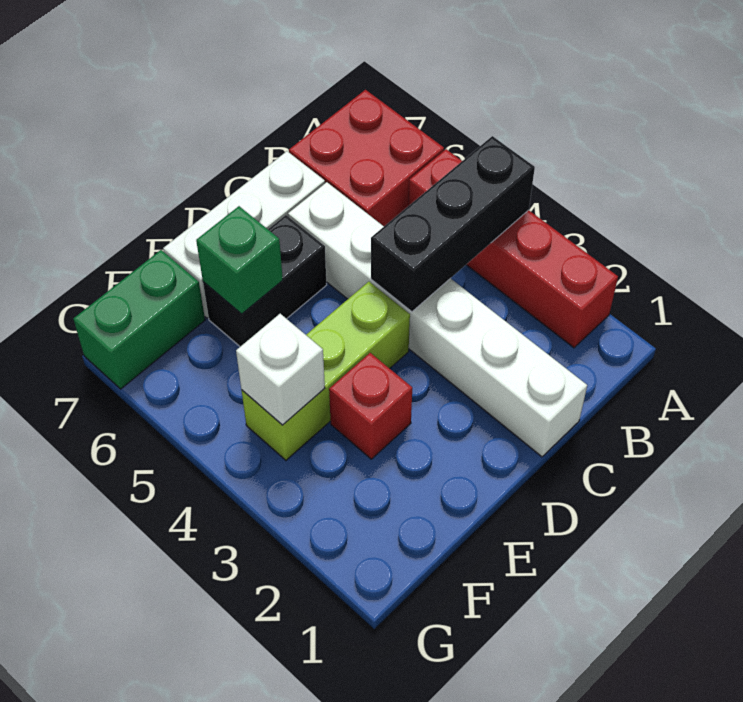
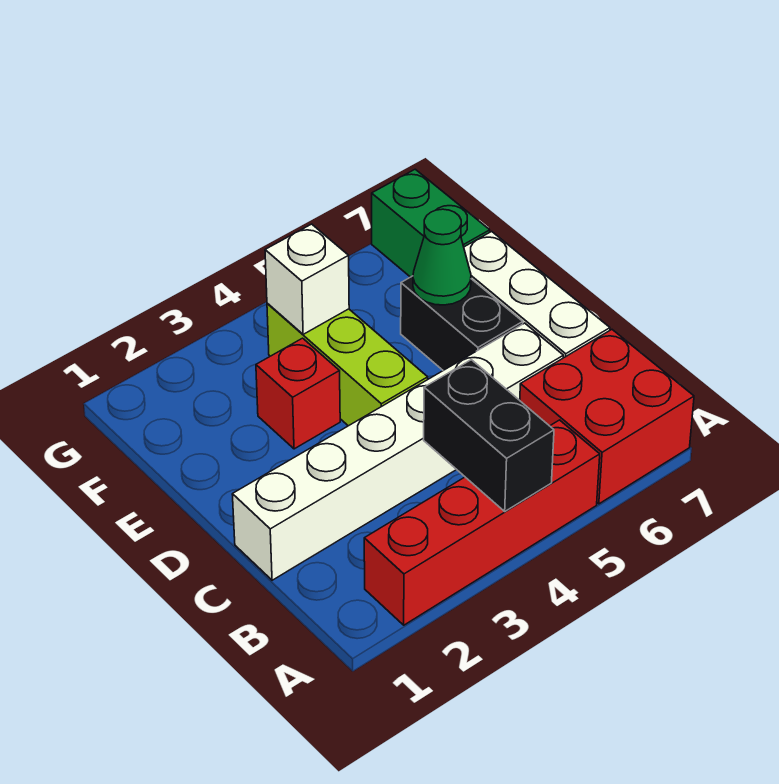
black brick A4:C4 level 2 -> black brick A4:B4 level 2
green brick E6 level 2 -> green cone E6 level 2

